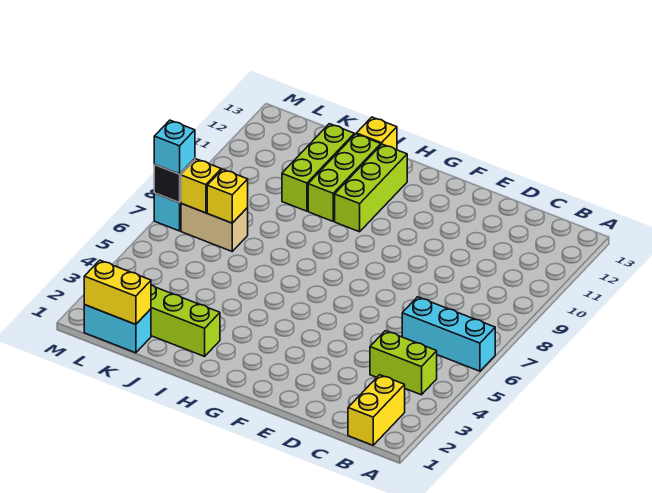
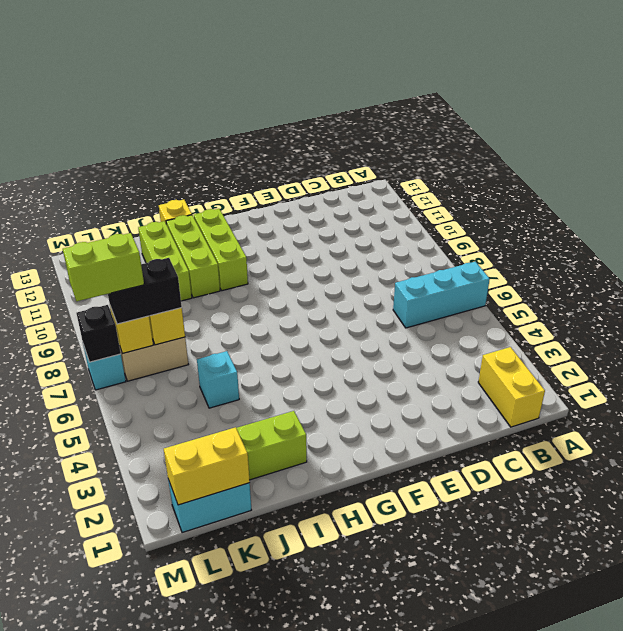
lime brick B4:C4 level 1 -> lime brick L7:M7 level 4
none -> black brick K7:L7 level 3
cyan brick M7 level 3 -> cyan brick J5 level 1

